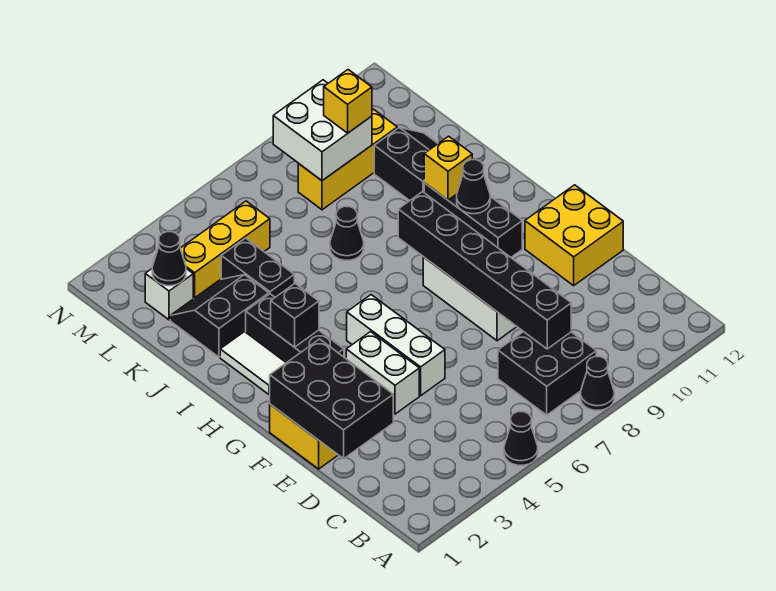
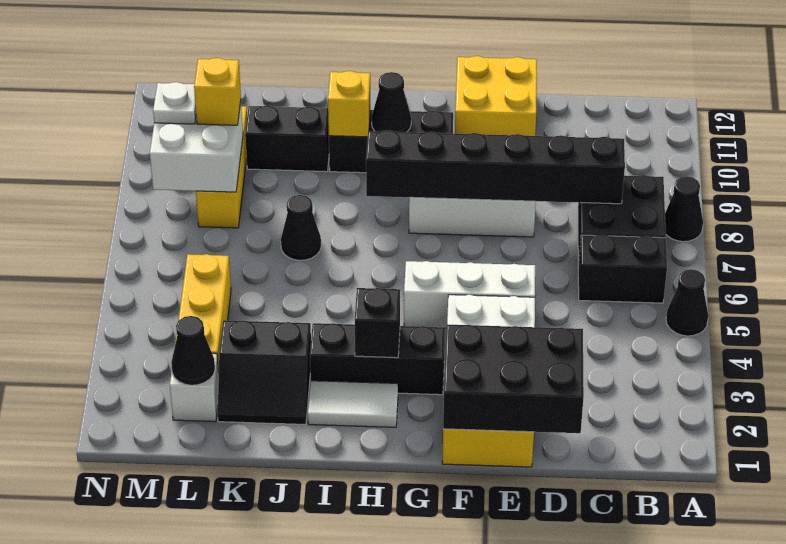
black slope J2:K3 level 1 top J -> black slope J2:K3 level 1 top 3
black brick J4:K4 level 1 -> black brick B6:C6 level 1
none -> white plate M9 level 3

